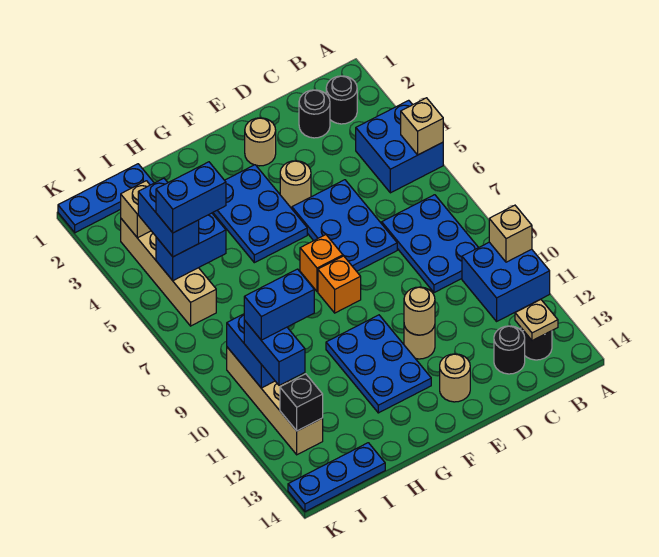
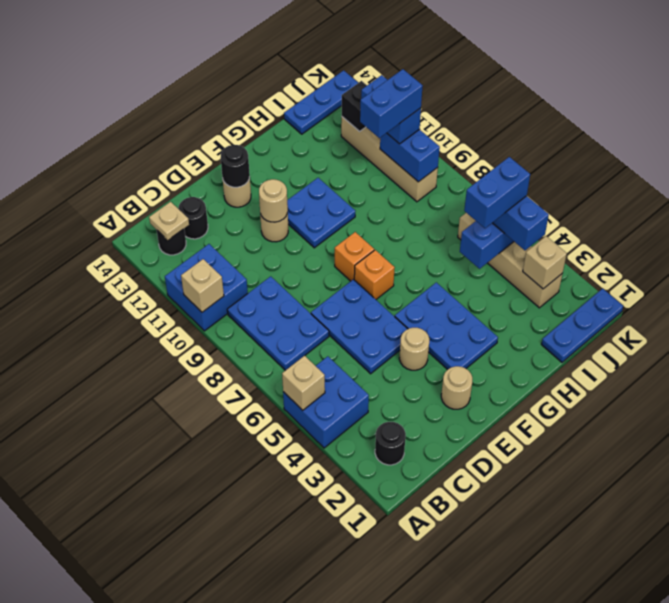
black round brick C2 level 1 -> black round brick E13 level 2
blue plate F10:G12 level 1 -> blue plate F10:G11 level 1

